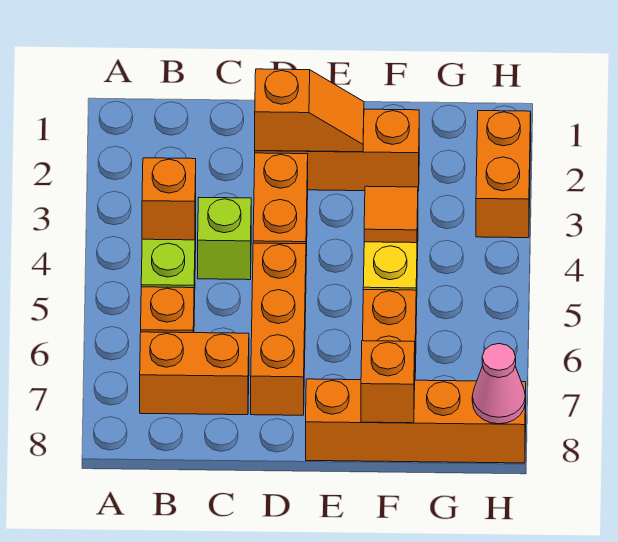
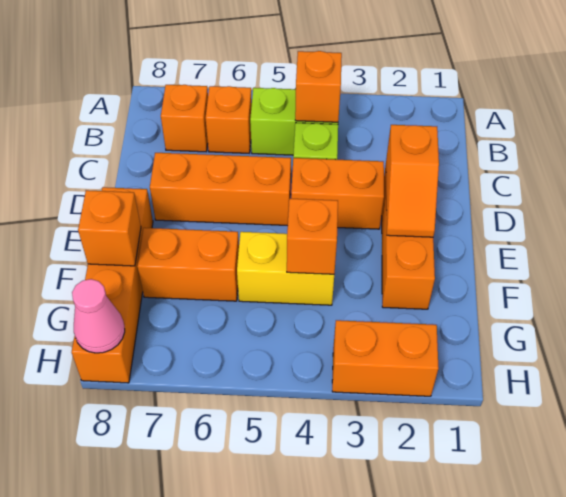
orange brick B7:C7 level 1 -> orange brick B7 level 1
orange tile F4 level 2 -> orange brick F4 level 2

